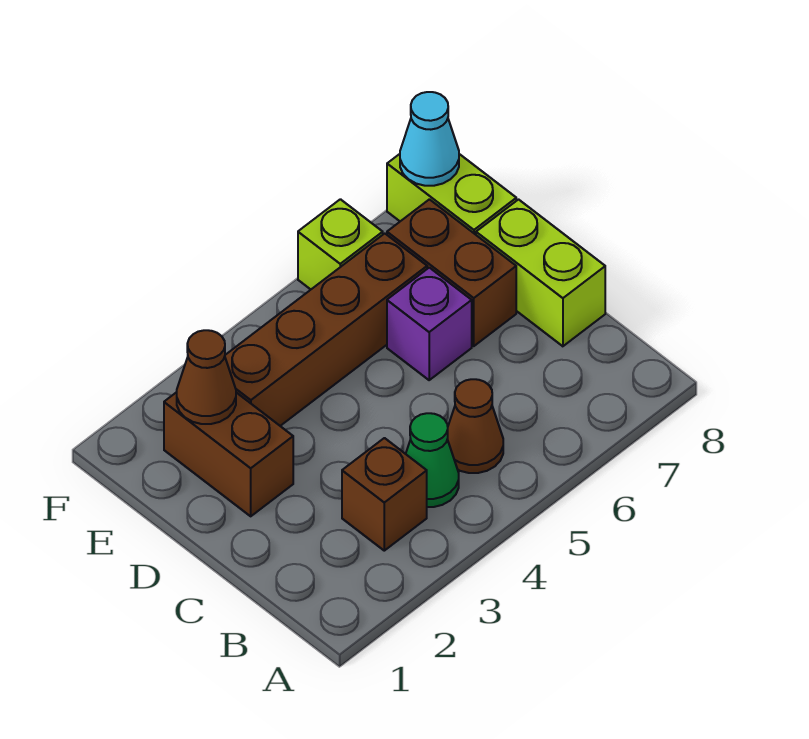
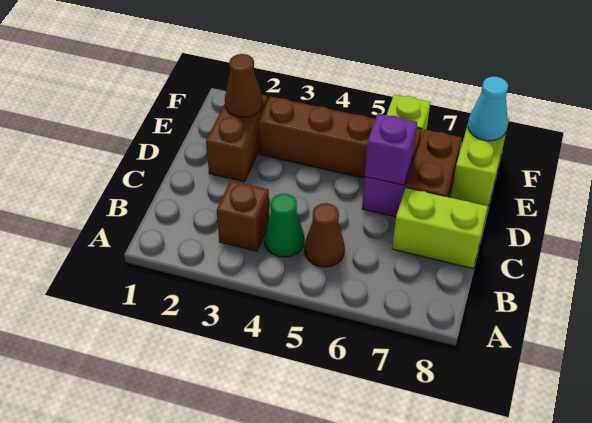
lime brick C8:D8 level 1 -> lime brick C7:C8 level 1
none -> purple brick D6 level 2

